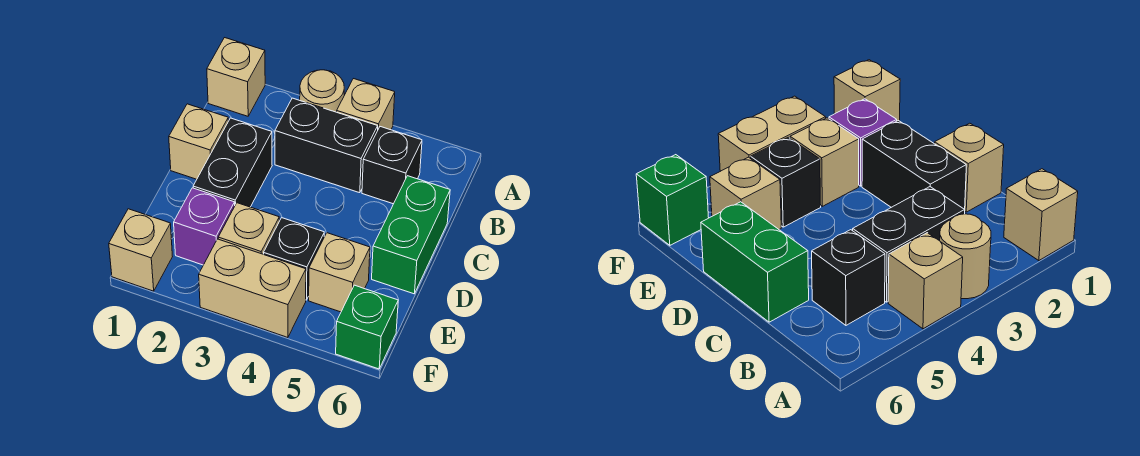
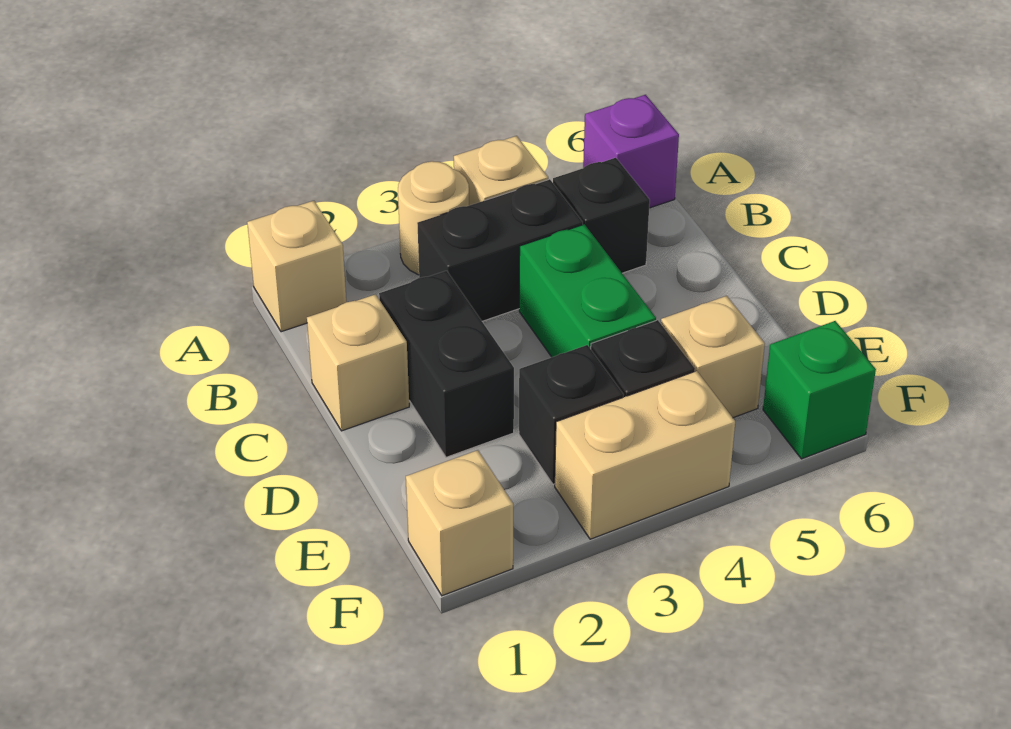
green brick C6:D6 level 1 -> green brick C4:D4 level 1
purple brick E2 level 1 -> purple brick A6 level 1
tan brick E3 level 1 -> black brick E3 level 1

